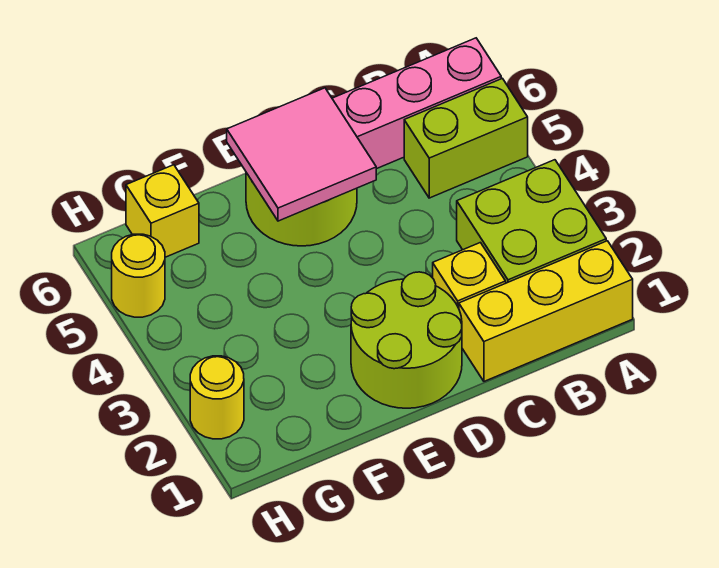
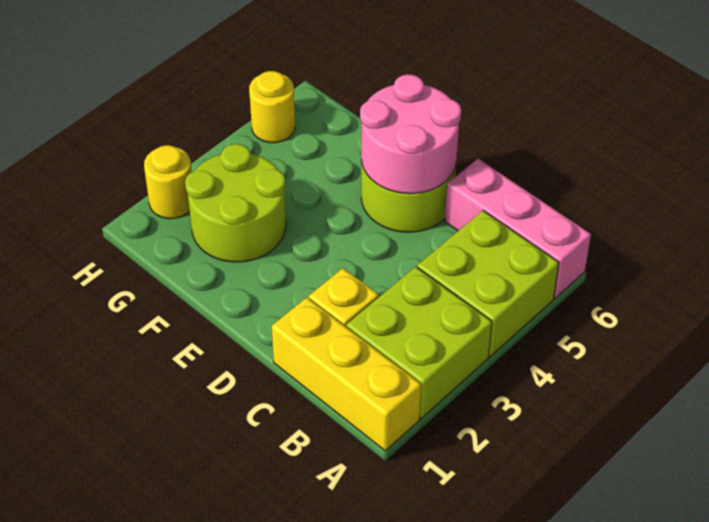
lime brick A5:B5 level 1 -> lime brick A4:B5 level 1
lime round brick D1:E2 level 1 -> lime round brick F2:G3 level 1
pink tile D5:E6 level 2 -> pink round brick D5:E6 level 2
yellow brick G6 level 1 -> none

